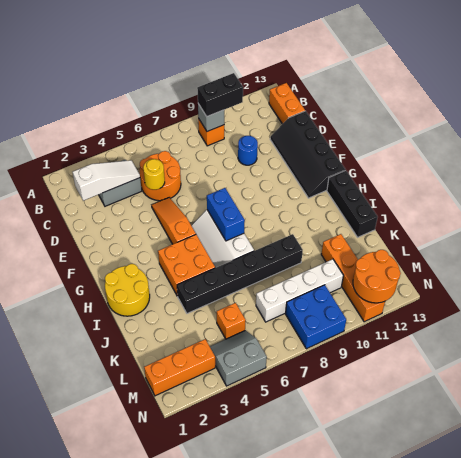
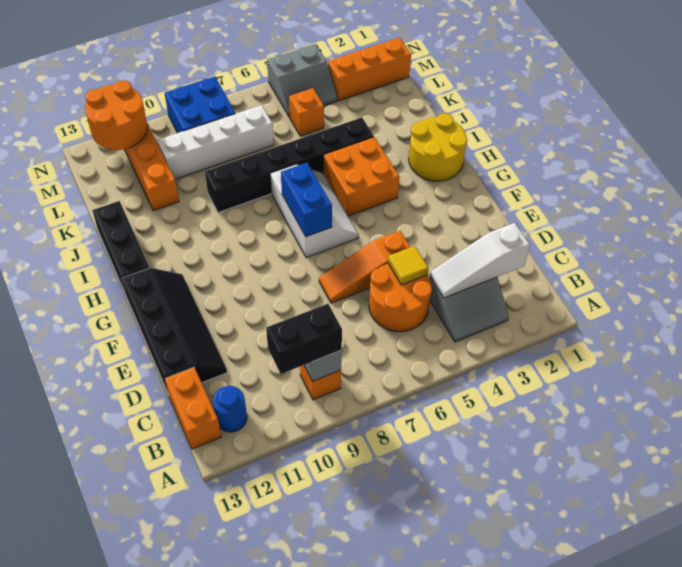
yellow round brick D5 level 2 -> yellow tile D5 level 2
blue round brick D10 level 1 -> blue round brick B12 level 1
orange slope E5:G5 level 1 top G -> orange slope E5:E7 level 1 top 5

